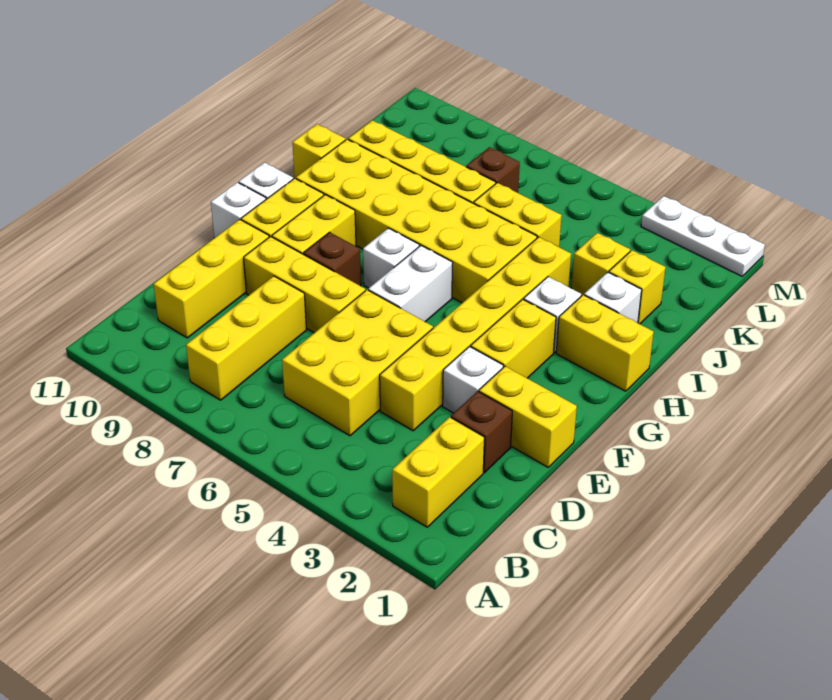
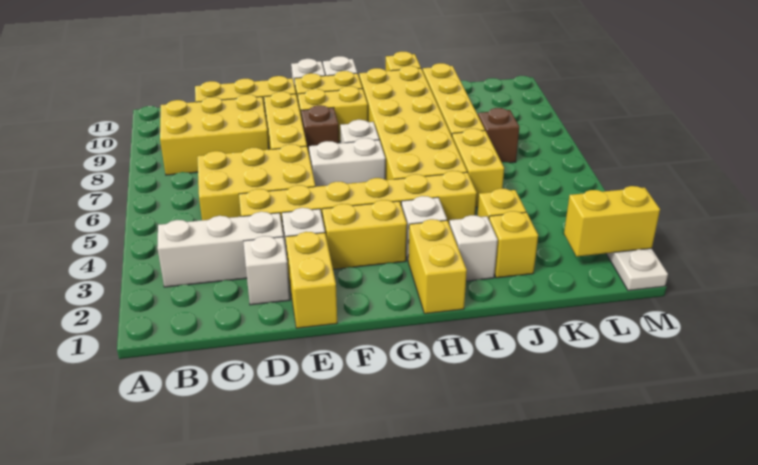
yellow brick B2:C2 level 1 -> yellow brick L2:M2 level 2
none -> white brick B3:D3 level 1
yellow brick B8:D8 level 1 -> yellow brick B8:D9 level 1
brown brick D2 level 1 -> white brick D2 level 1

